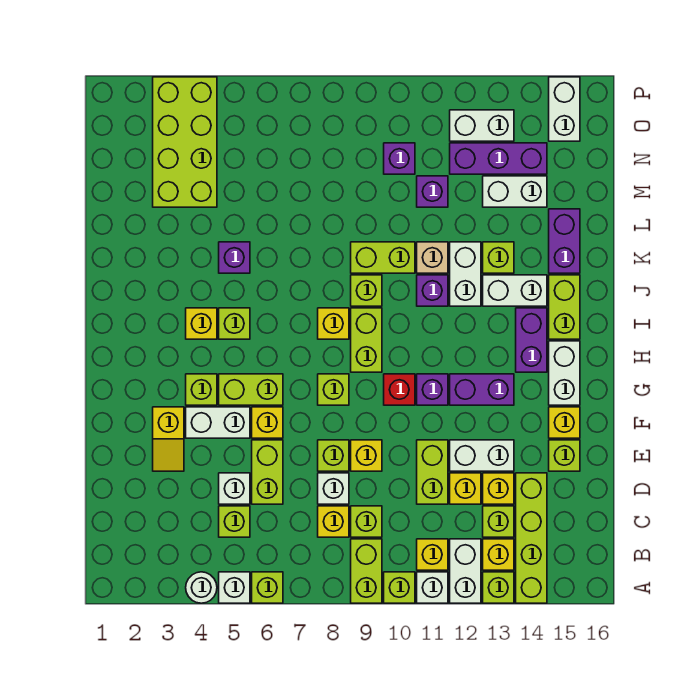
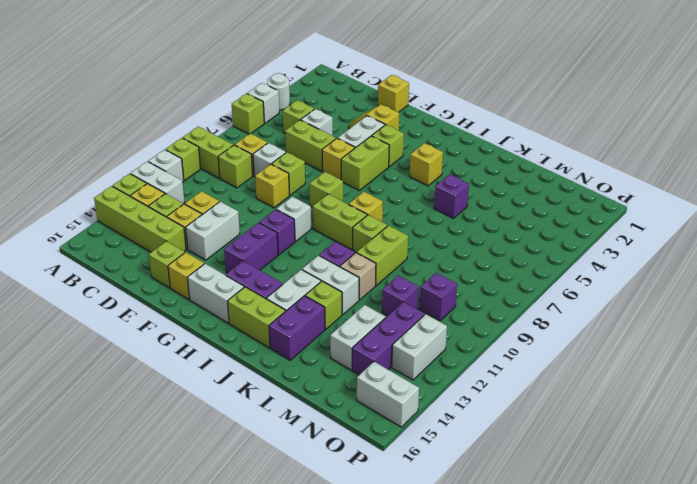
yellow brick B11 level 1 -> yellow brick E1 level 1
lime brick D11:E11 level 1 -> none
red brick G10 level 1 -> white brick G10 level 1
lime brick I5 level 1 -> none
purple brick K15:L15 level 1 -> purple brick K14:K15 level 1
lime brick M3:P4 level 1 -> none

